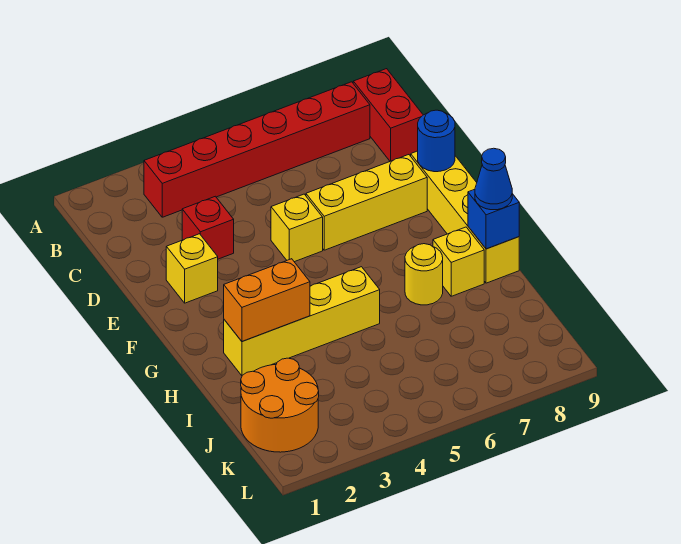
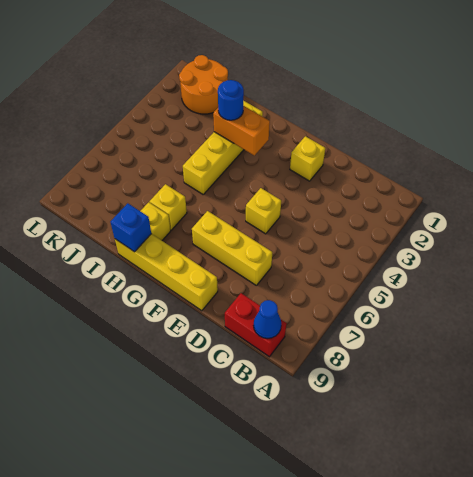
red brick B3:B8 level 1 -> none
red brick D3 level 1 -> none
yellow brick E6:E8 level 1 -> yellow brick D7:F7 level 1
blue round brick E9 level 2 -> blue round brick H3 level 3
orange brick H2:H3 level 2 -> orange brick G3:H3 level 2
yellow round brick H7 level 1 -> yellow brick H7 level 1
blue cone H9 level 3 -> blue cone B9 level 2

